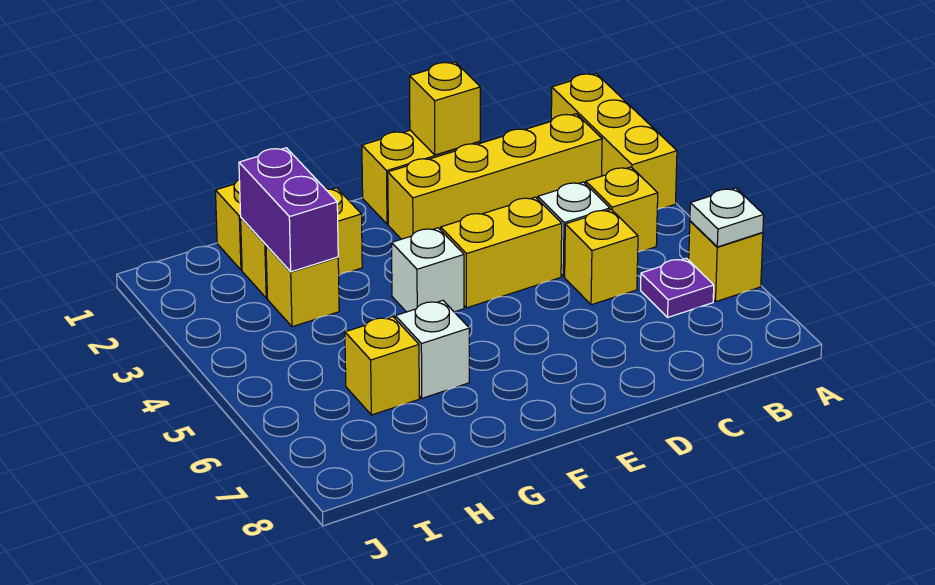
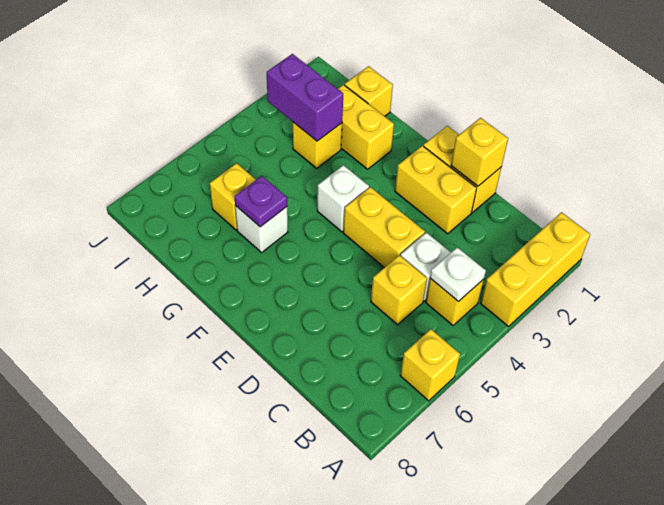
white plate A6 level 2 -> white plate B4 level 2
yellow brick B2:E2 level 1 -> yellow brick D2:E2 level 1
purple plate B6 level 1 -> purple plate G6 level 2
purple brick H2:H3 level 2 -> purple brick H3:I3 level 2

